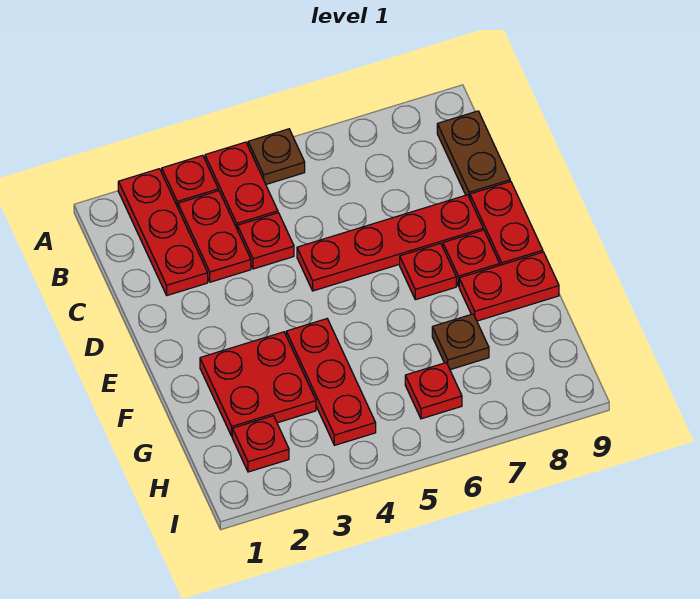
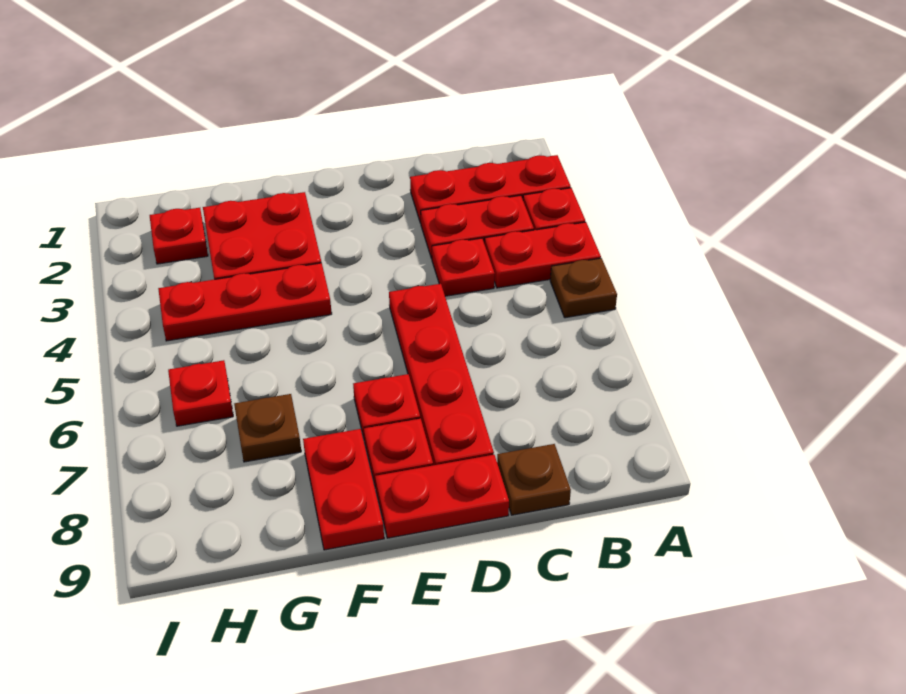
brown plate B9:C9 level 1 -> brown plate C9 level 1

